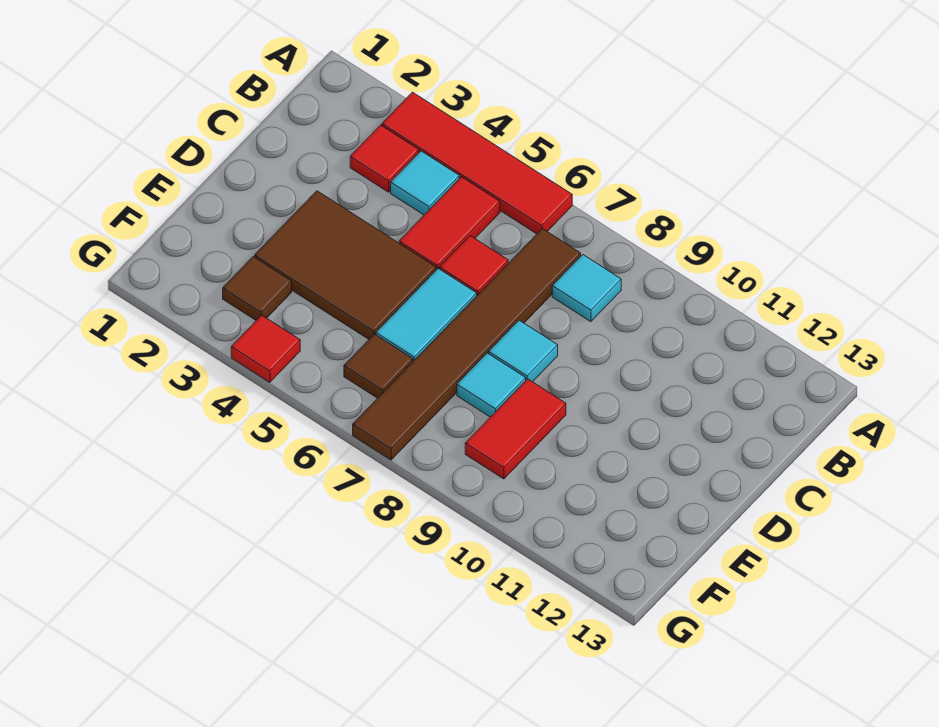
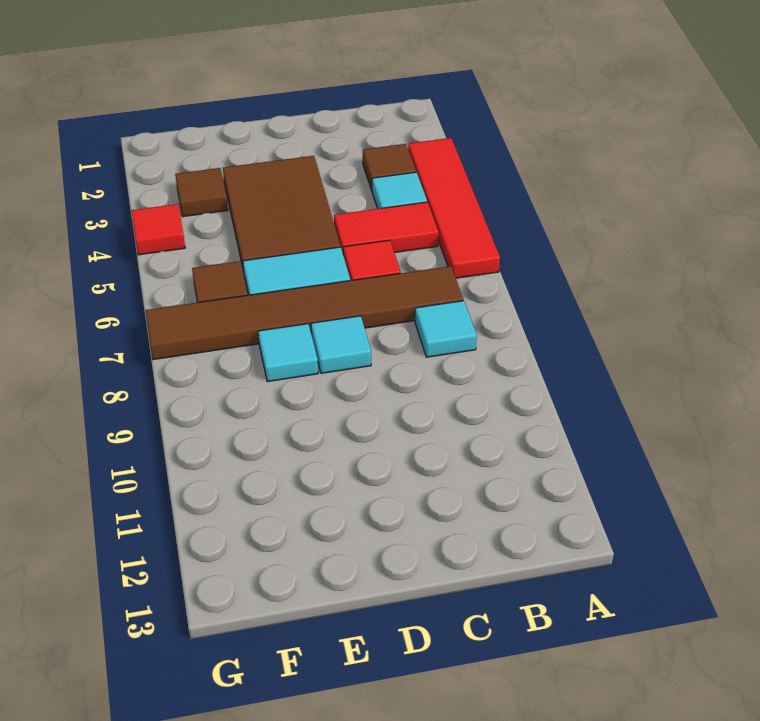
red tile B3 level 1 -> brown tile B3 level 1
red tile E9:F9 level 1 -> none

